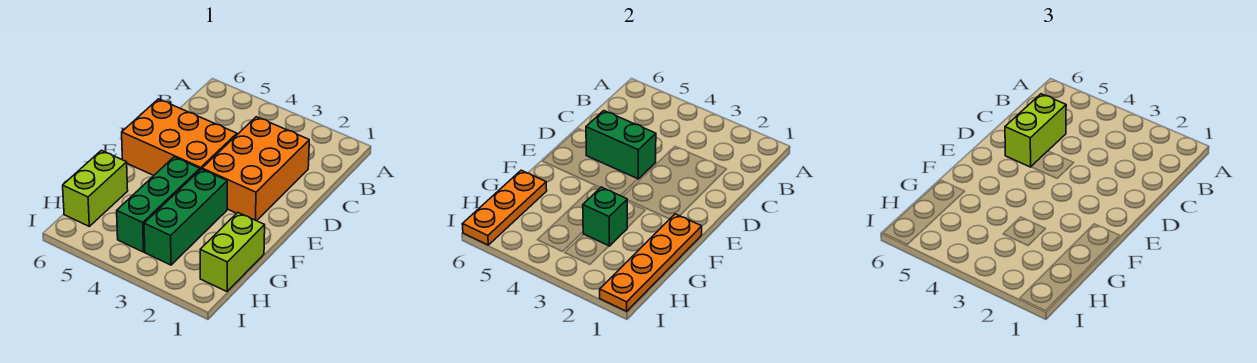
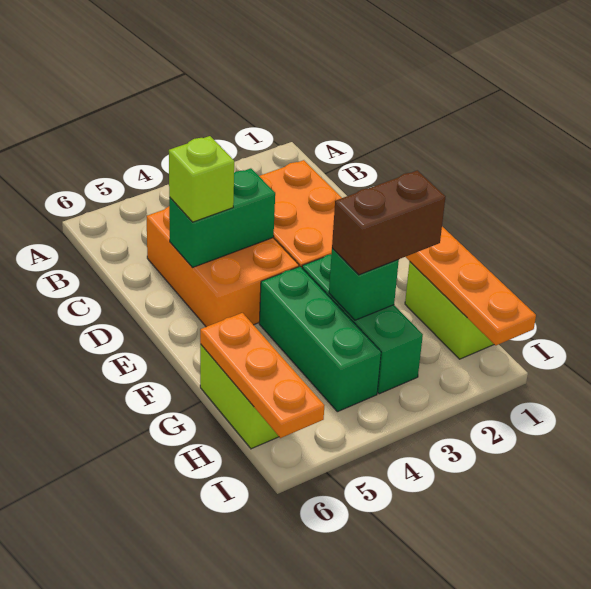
lime brick C5:D5 level 3 -> lime brick D5 level 3
orange brick D4:E6 level 1 -> orange brick C4:E5 level 1
none -> brown brick G2:G3 level 3

